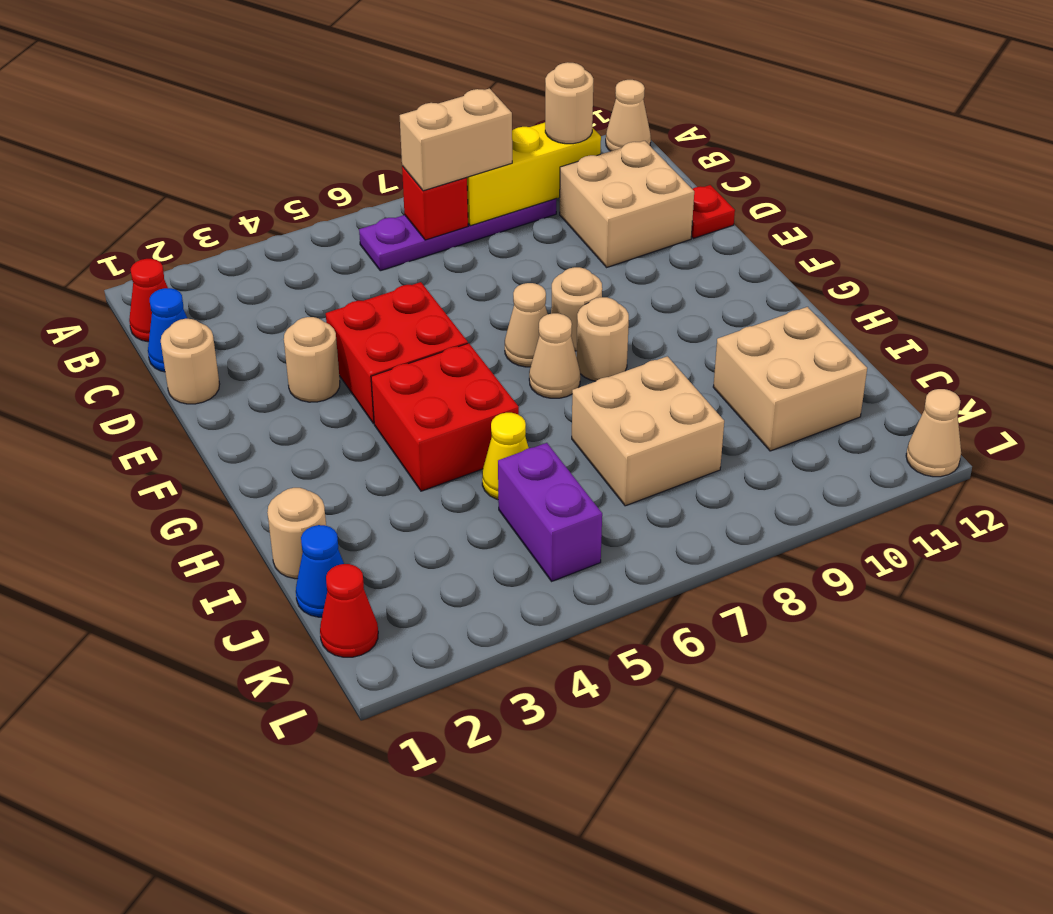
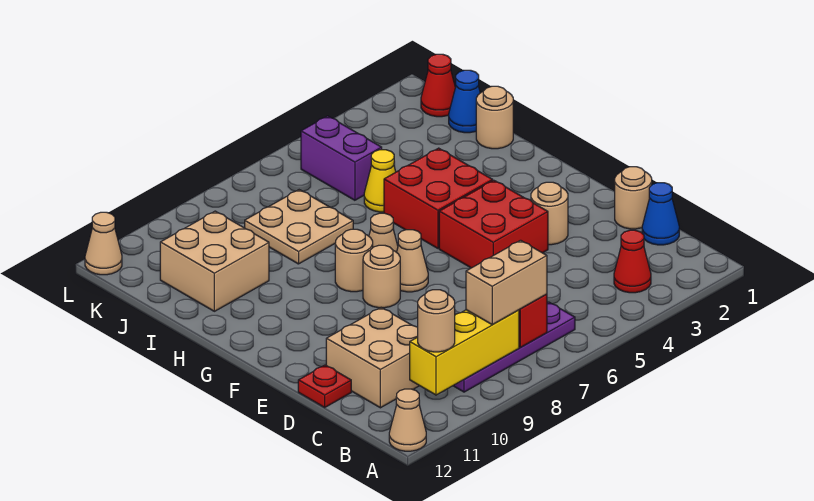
red cone B1 level 1 -> red cone B3 level 1
tan brick I7:J8 level 1 -> tan plate I7:J8 level 1

